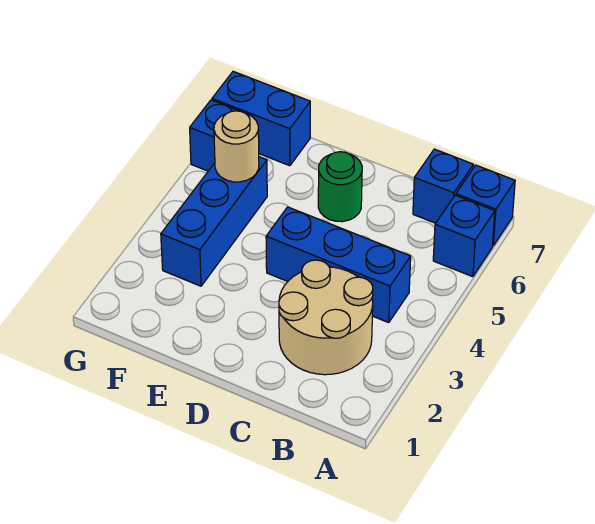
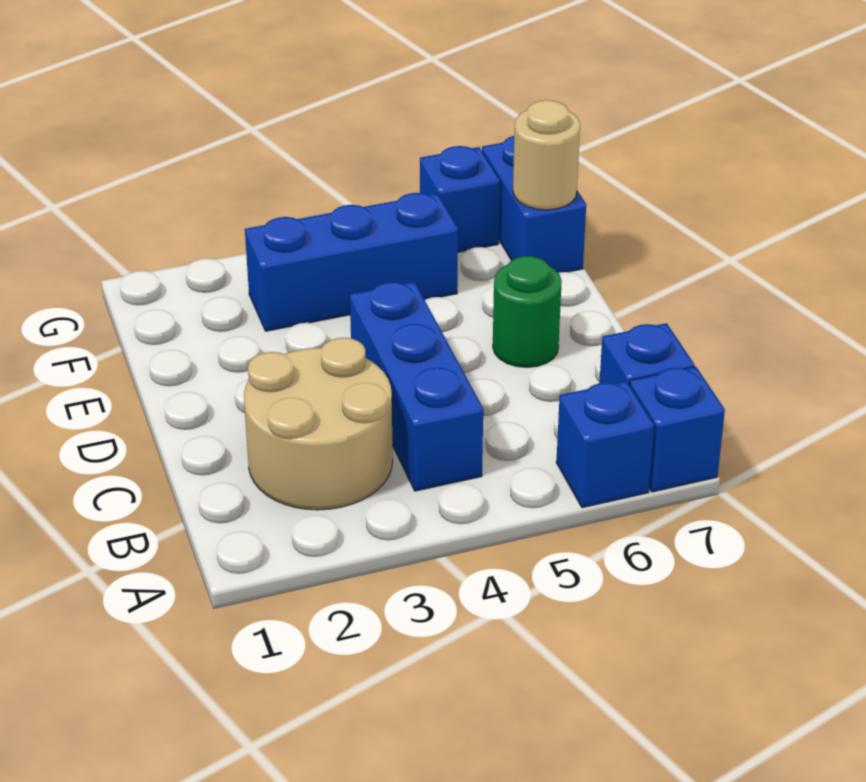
tan round brick F5 level 2 -> tan round brick F7 level 2

